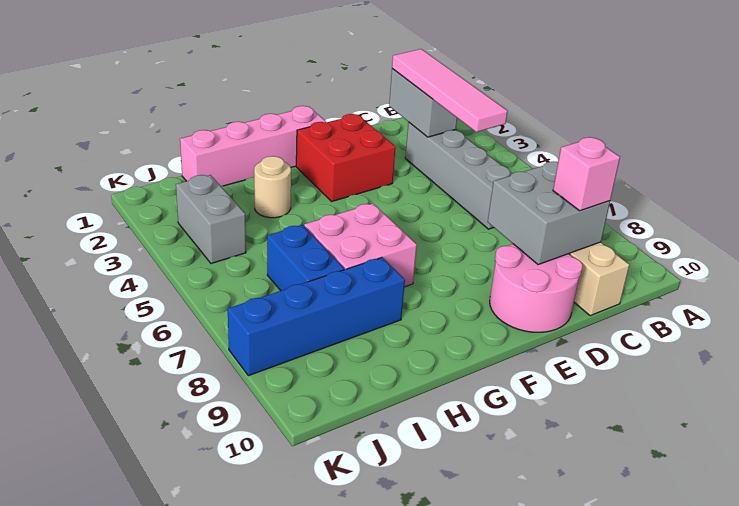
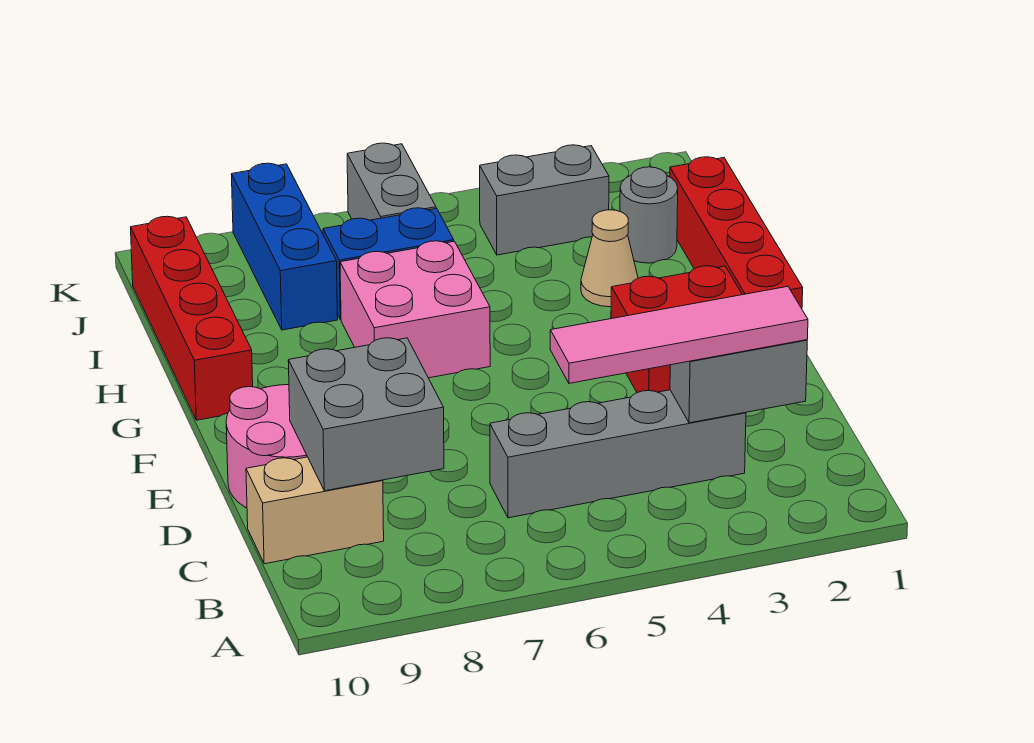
pink brick C9 level 3 -> none
pink brick F1:I1 level 1 -> red brick F1:I1 level 1
none -> red brick G10:J10 level 1
tan round brick H3 level 1 -> tan cone H3 level 1
blue brick H8:K8 level 1 -> blue brick I8:K8 level 1
none -> grey round brick I2 level 1
none -> grey brick J6:K6 level 1

